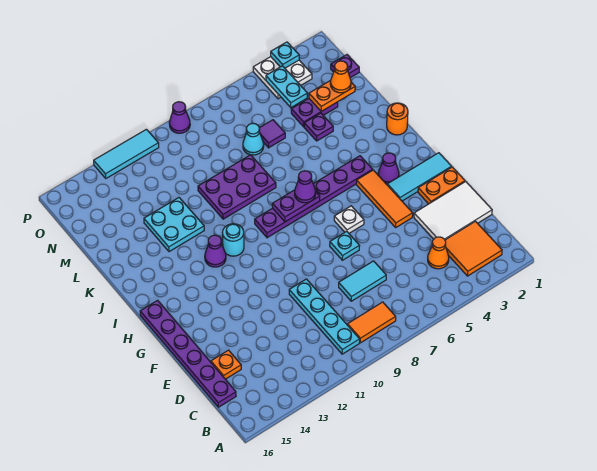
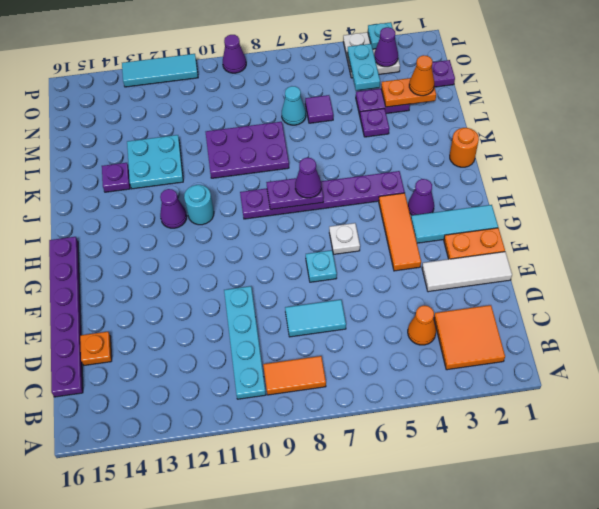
white tile D1:E3 level 1 -> white tile E1:E3 level 1
none -> purple plate K14 level 1
none -> purple cone O3 level 2

